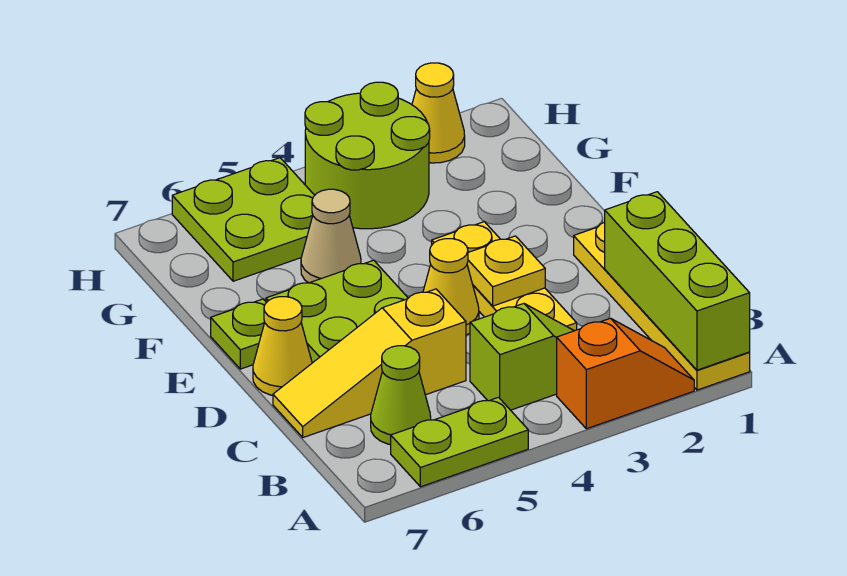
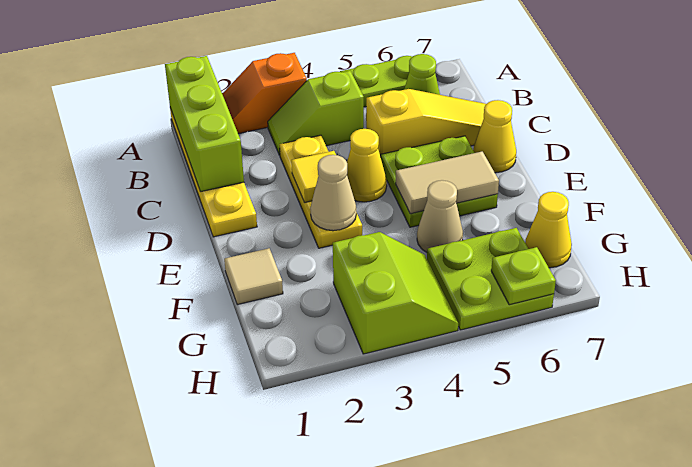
yellow plate D3 level 2 -> yellow tile D3 level 2
none -> tan cone E3 level 2
none -> tan tile E5:E6 level 2
lime plate E7 level 1 -> lime plate H6 level 2
none -> tan tile F1 level 1
lime round brick G3:H4 level 1 -> lime slope G3:H4 level 1 top 3
yellow cone H2 level 1 -> yellow cone G7 level 1

